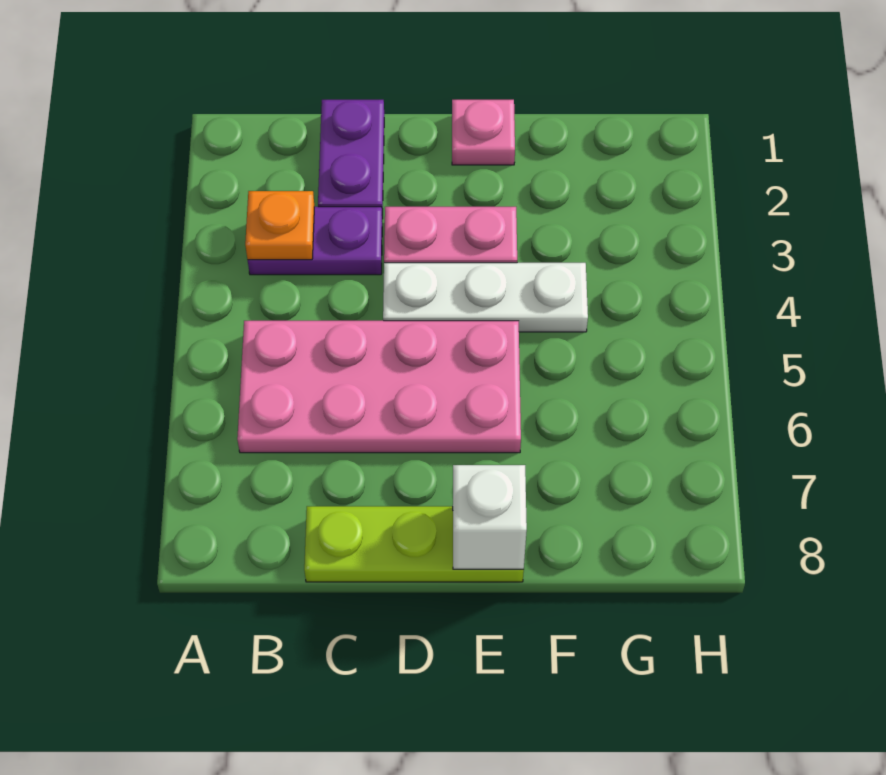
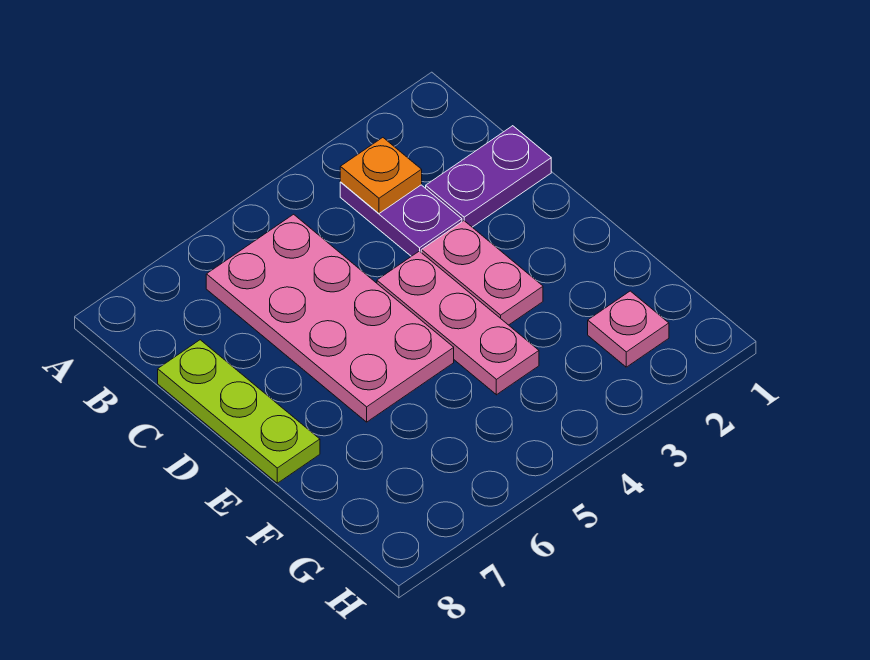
white plate D4:F4 level 1 -> pink plate D4:F4 level 1
pink plate E1 level 1 -> pink plate G2 level 1
white brick E8 level 2 -> none

